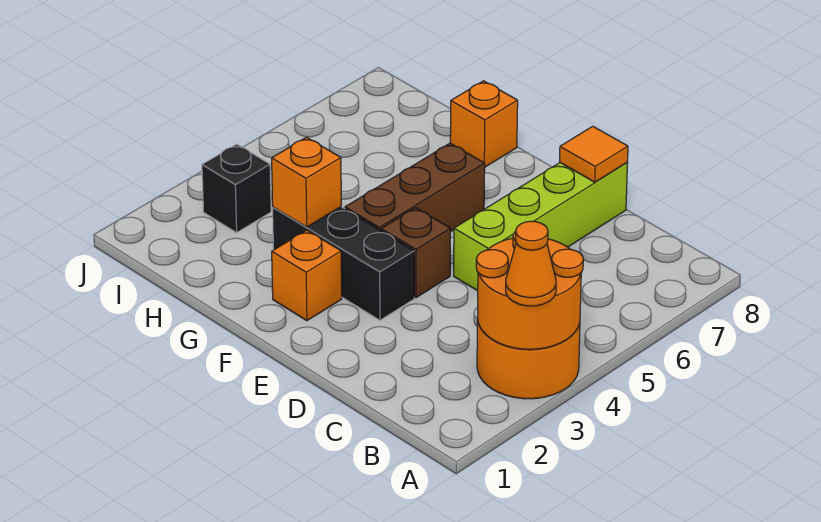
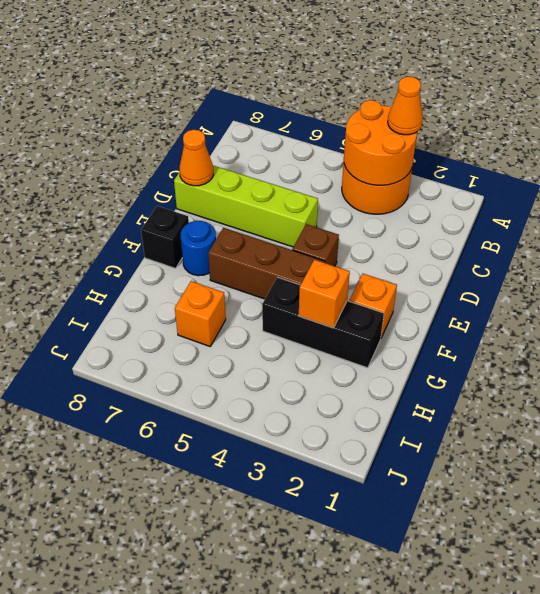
orange tile D8 level 2 -> orange cone D8 level 2
black brick E3:G3 level 1 -> black brick G2:G4 level 1
none -> blue round brick F7 level 1
orange brick G8 level 1 -> orange brick H6 level 1
black brick I3 level 1 -> black brick F8 level 1

